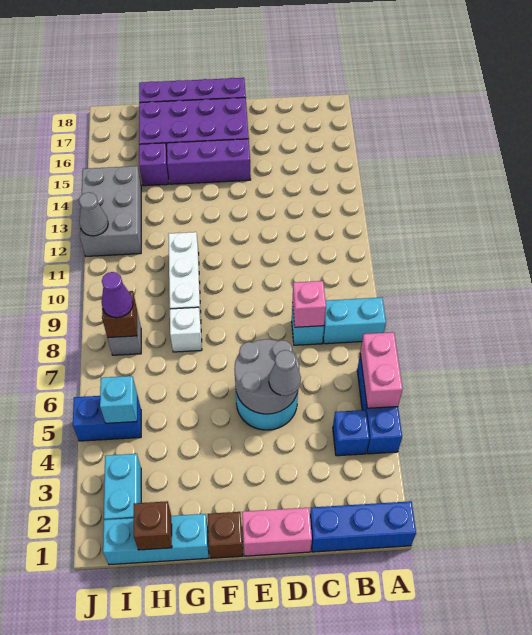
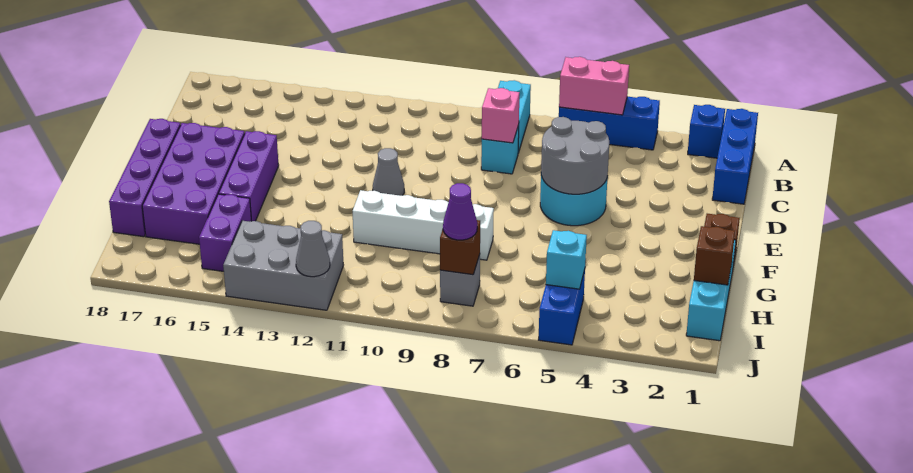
blue brick B4 level 1 -> blue brick A2 level 1
pink brick D1:E1 level 1 -> none
grey cone D5 level 3 -> grey cone E11 level 1
purple brick H15 level 1 -> purple brick H15:I15 level 1
cyan brick I2:I3 level 1 -> none

